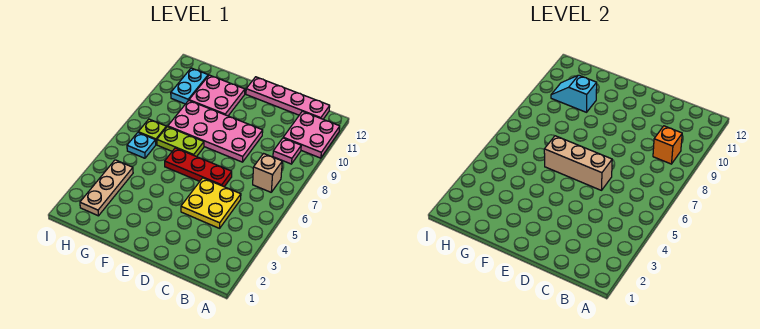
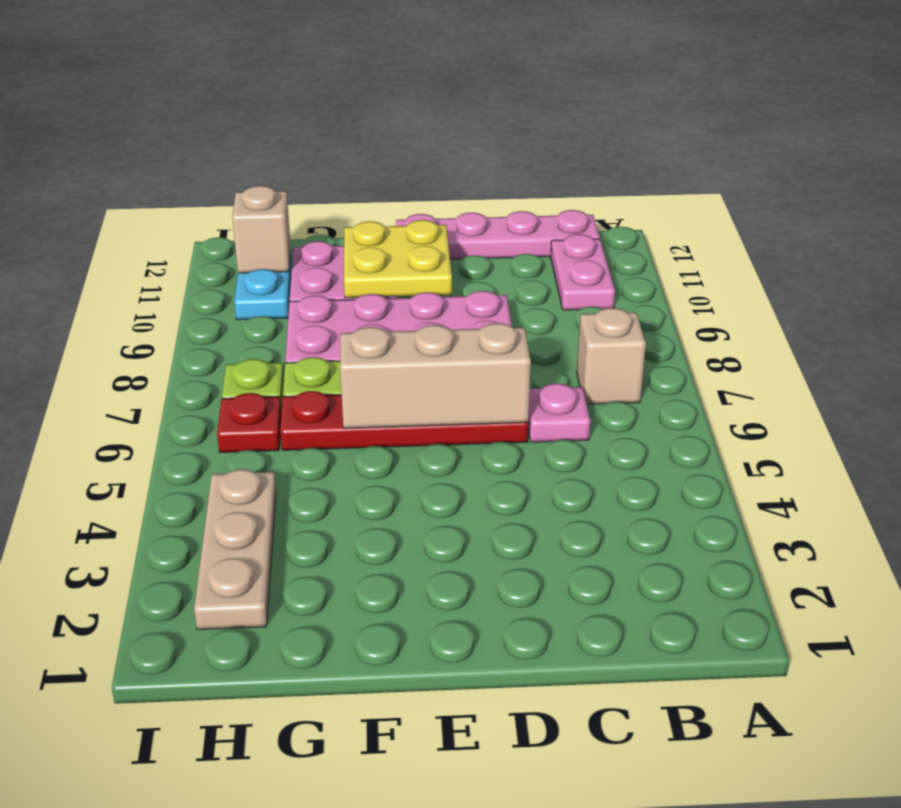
pink plate A10:B11 level 1 -> pink plate B10:B11 level 1
pink plate B9 level 1 -> pink plate C6 level 1
orange brick B9 level 2 -> none
yellow plate C4:D5 level 1 -> yellow plate E10:F11 level 2
red plate D6:F6 level 1 -> red plate D6:G6 level 1
cyan slope G10:H10 level 2 top G -> none
cyan plate H6 level 1 -> red plate H6 level 1
none -> tan brick H11 level 2

